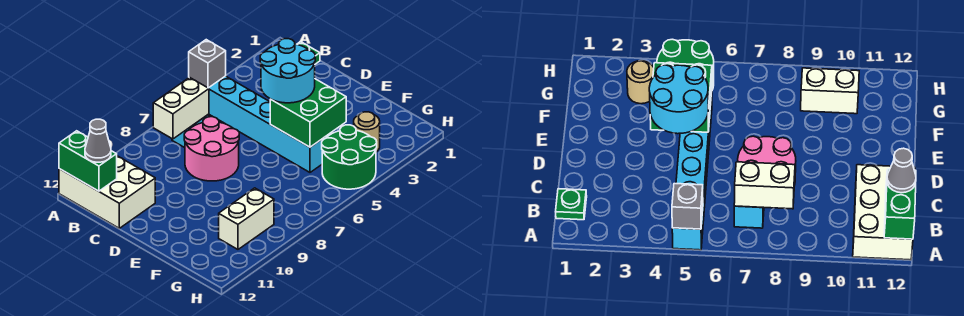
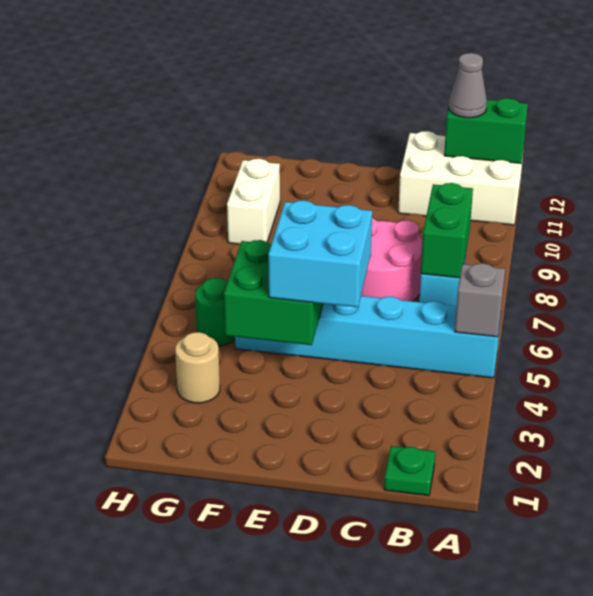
white brick B7:B8 level 2 -> green brick B7:B8 level 2
cyan round brick D4:E5 level 3 -> cyan brick D4:E5 level 3
green round brick G4:H5 level 1 -> green round brick G5 level 1

